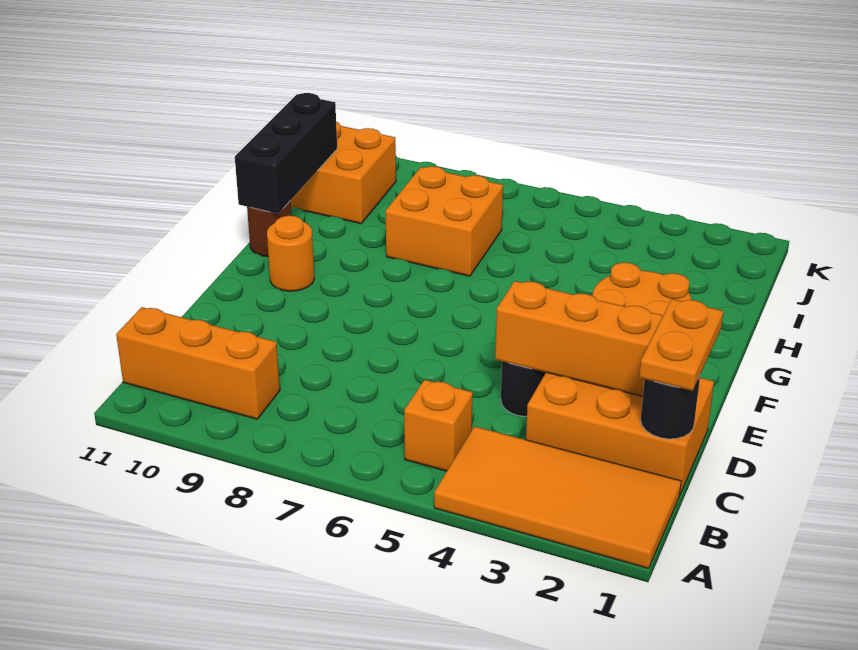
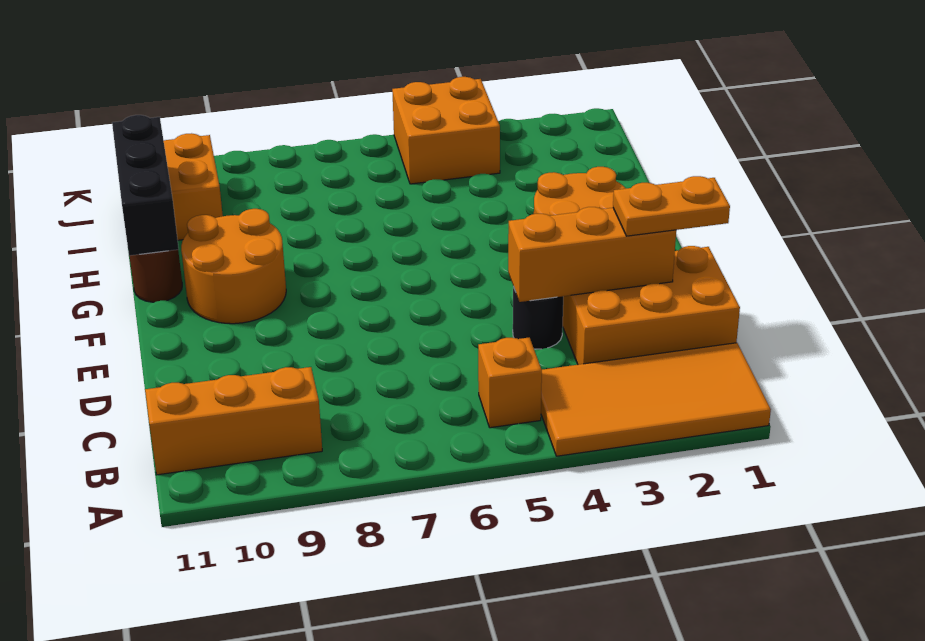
black round brick C1 level 2 -> none
orange plate C1:D1 level 3 -> orange plate D1:D2 level 3
orange round brick F10 level 1 -> orange round brick F9:G10 level 1
orange brick H7:I8 level 1 -> orange brick J4:K5 level 1

